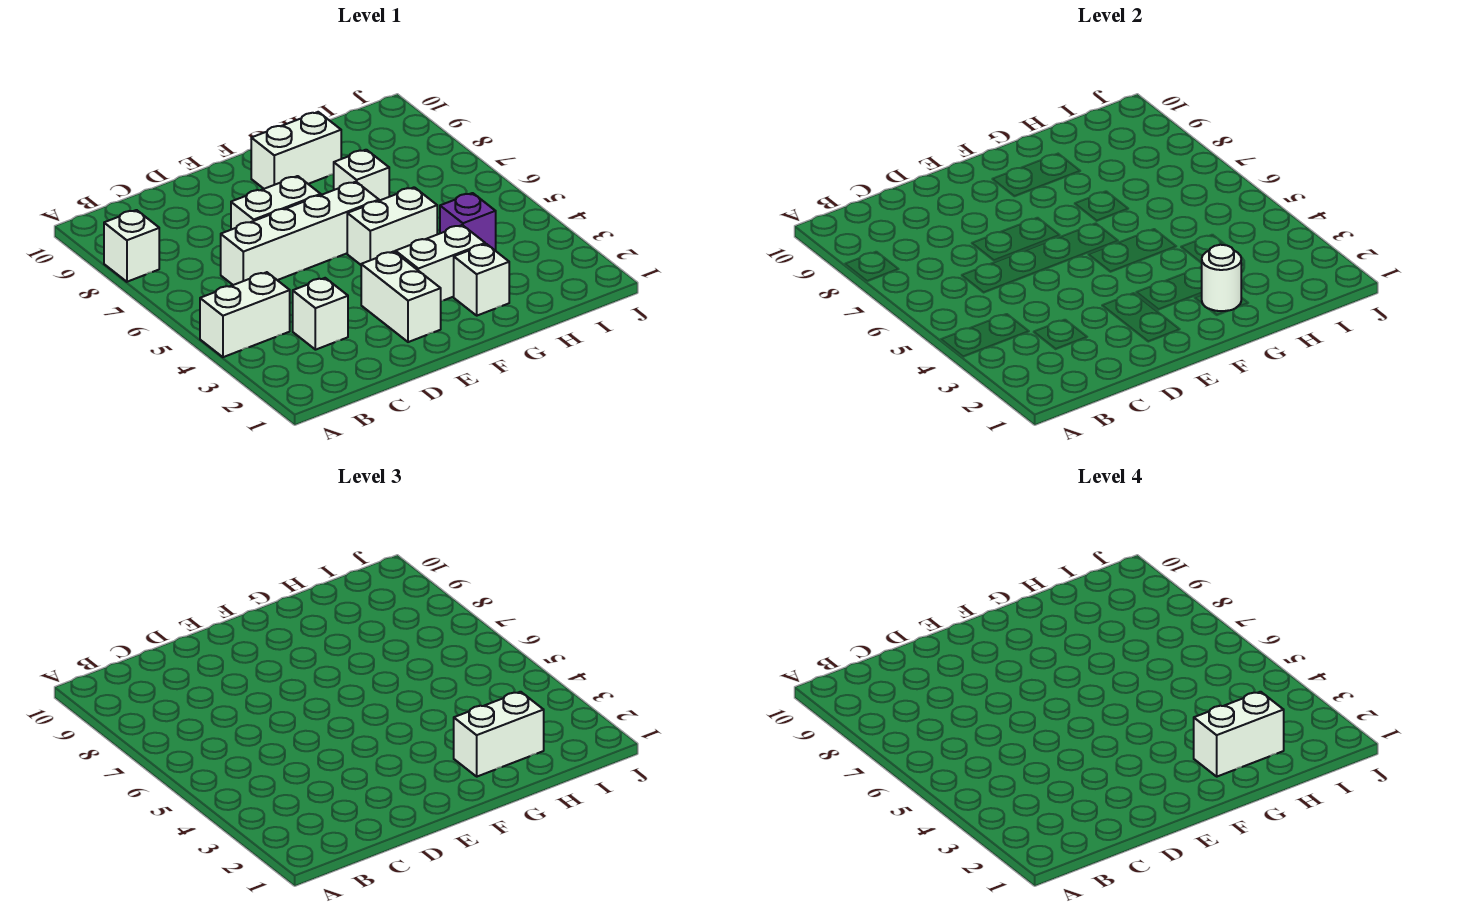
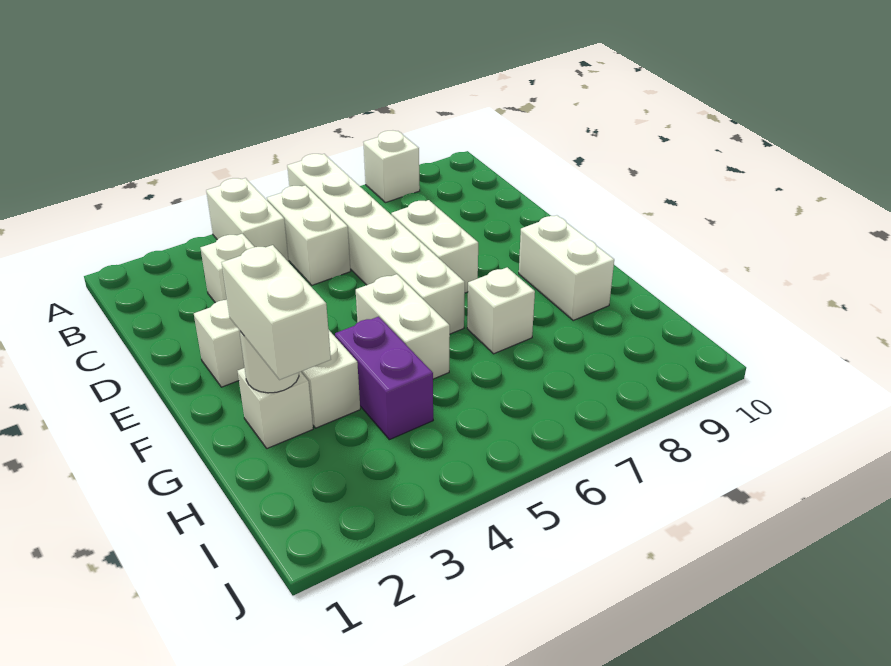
white brick C6:F6 level 1 -> white brick A6:F6 level 1
white brick G2:H2 level 4 -> white brick B5:C5 level 1
purple brick H4 level 1 -> purple brick G4:H4 level 1

